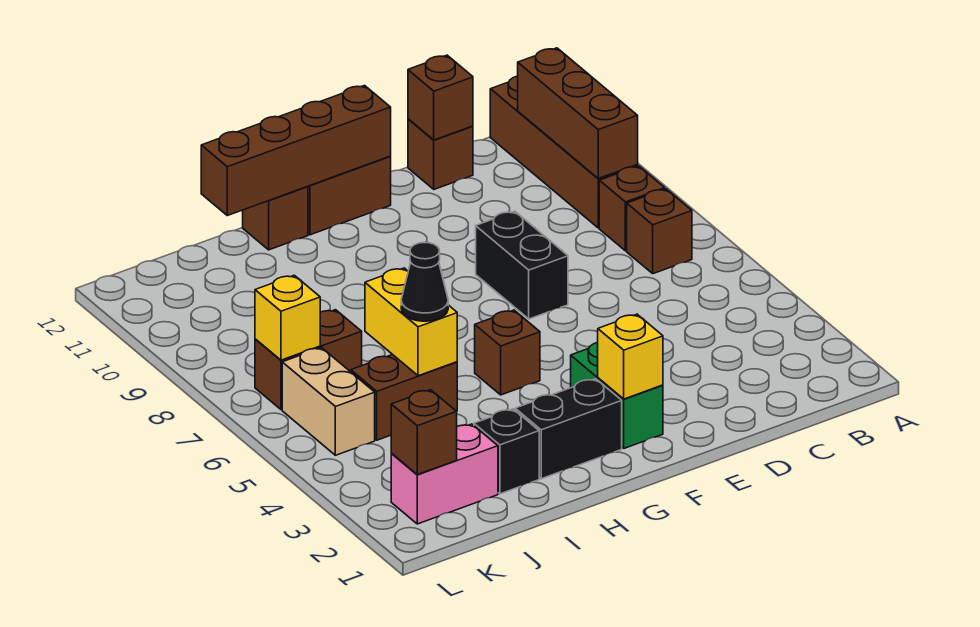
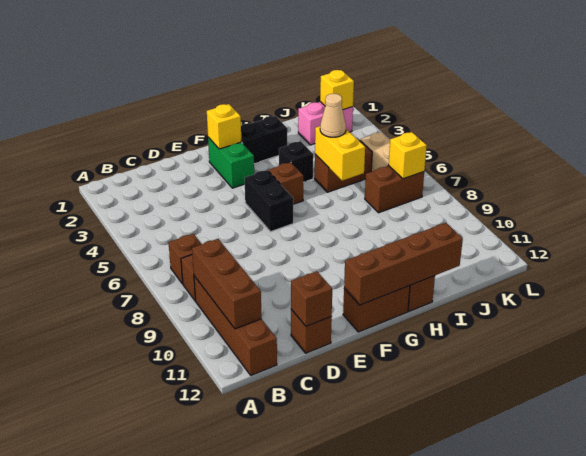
black brick E7:E8 level 1 -> black brick F5:F6 level 1
black brick I2 level 1 -> black brick H4 level 1
black cone I5 level 3 -> tan cone I5 level 3
brown brick K2 level 2 -> yellow brick K2 level 2

